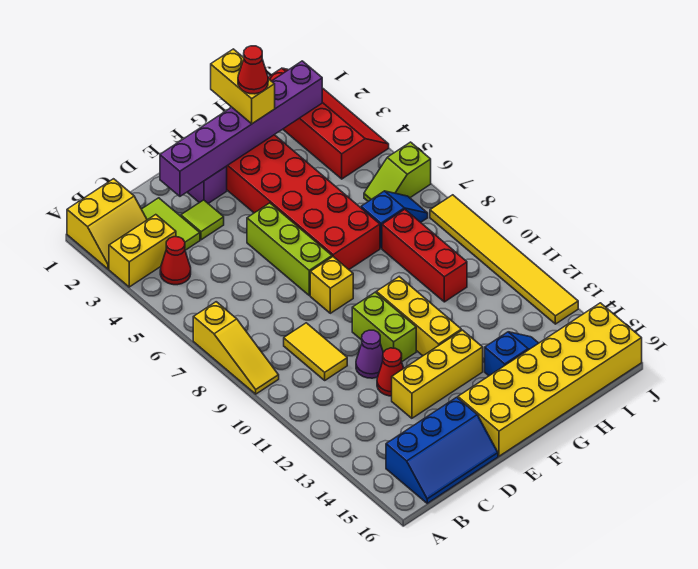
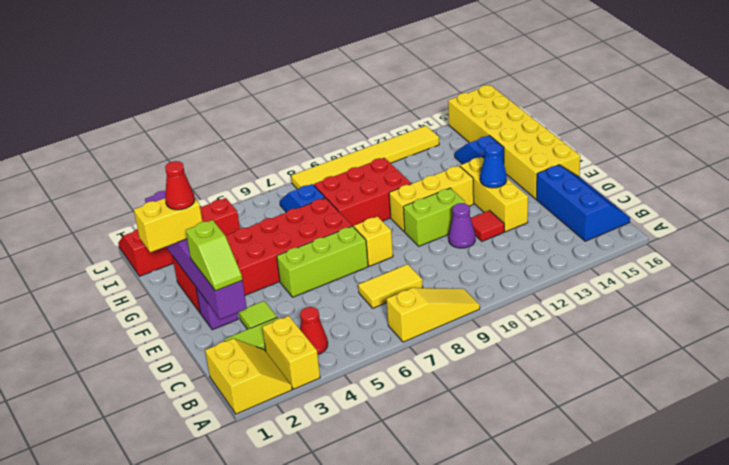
yellow tile C9:C10 level 1 -> yellow tile C7:C8 level 1
red cone D12 level 1 -> red tile D12 level 1
none -> blue cone E13 level 2
red brick H8:H10 level 1 -> red brick G8:H10 level 1
lime slope I6:J6 level 1 top J -> lime slope D2:E2 level 3 top E

